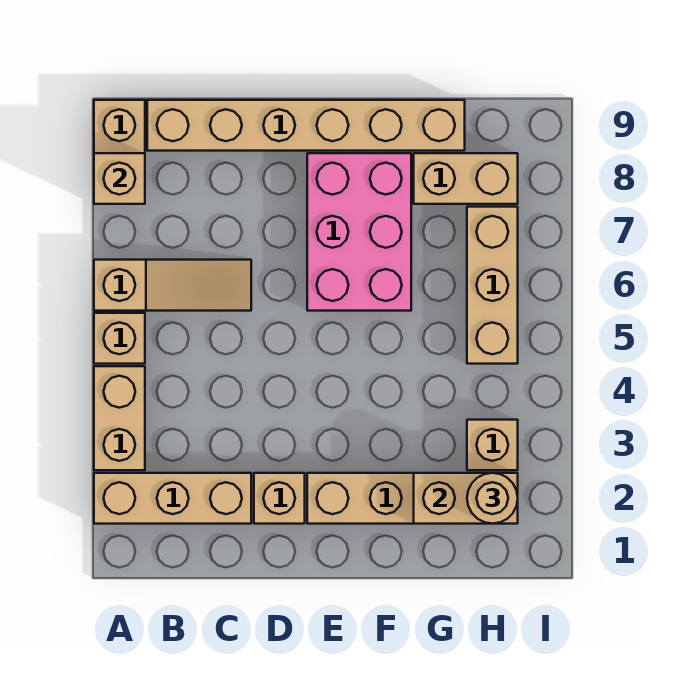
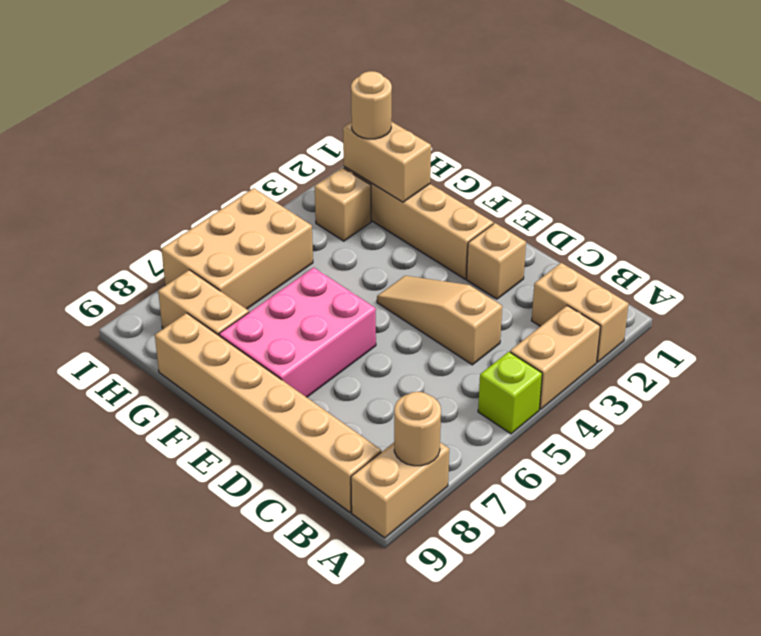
tan brick A2:C2 level 1 -> tan brick A2:B2 level 1
tan brick A5 level 1 -> lime brick A5 level 1
tan slope A6:C6 level 1 top A -> tan slope C4:E4 level 1 top C
tan brick A8 level 2 -> tan round brick A8 level 2
tan brick H5:H7 level 1 -> tan brick H5:I7 level 1

